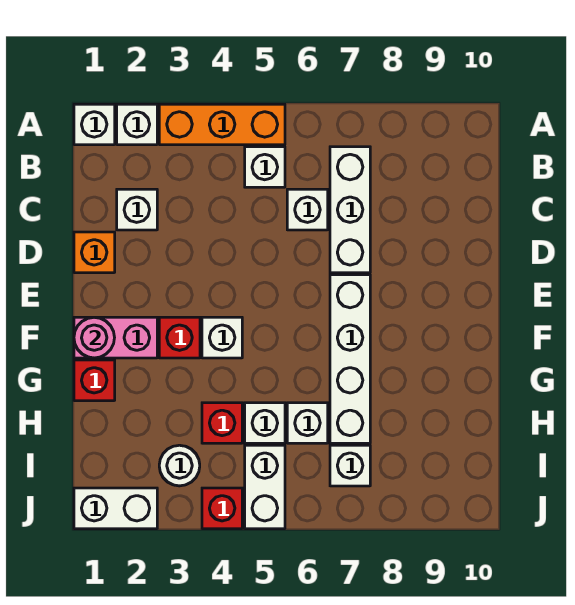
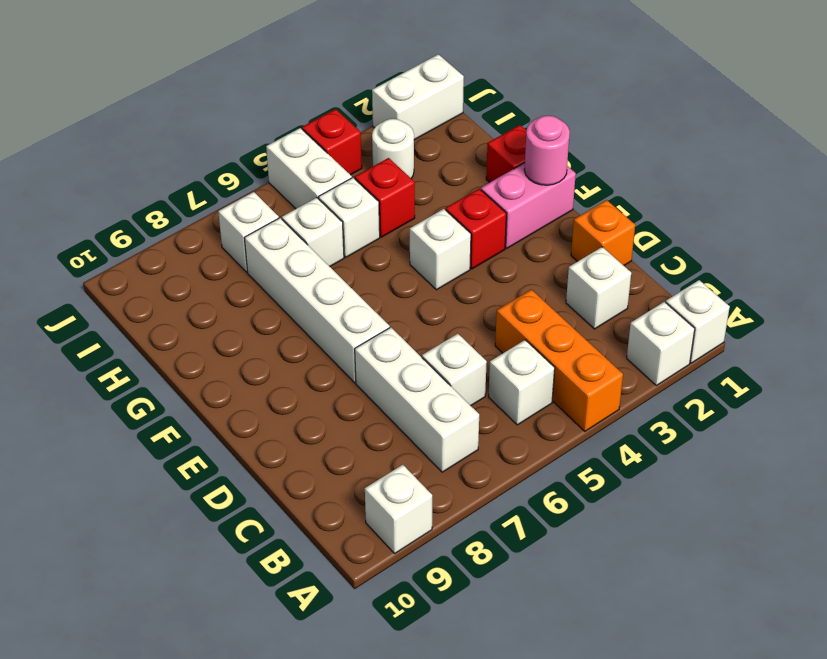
orange brick A3:A5 level 1 -> orange brick A4:C4 level 1
none -> white brick A9 level 1

